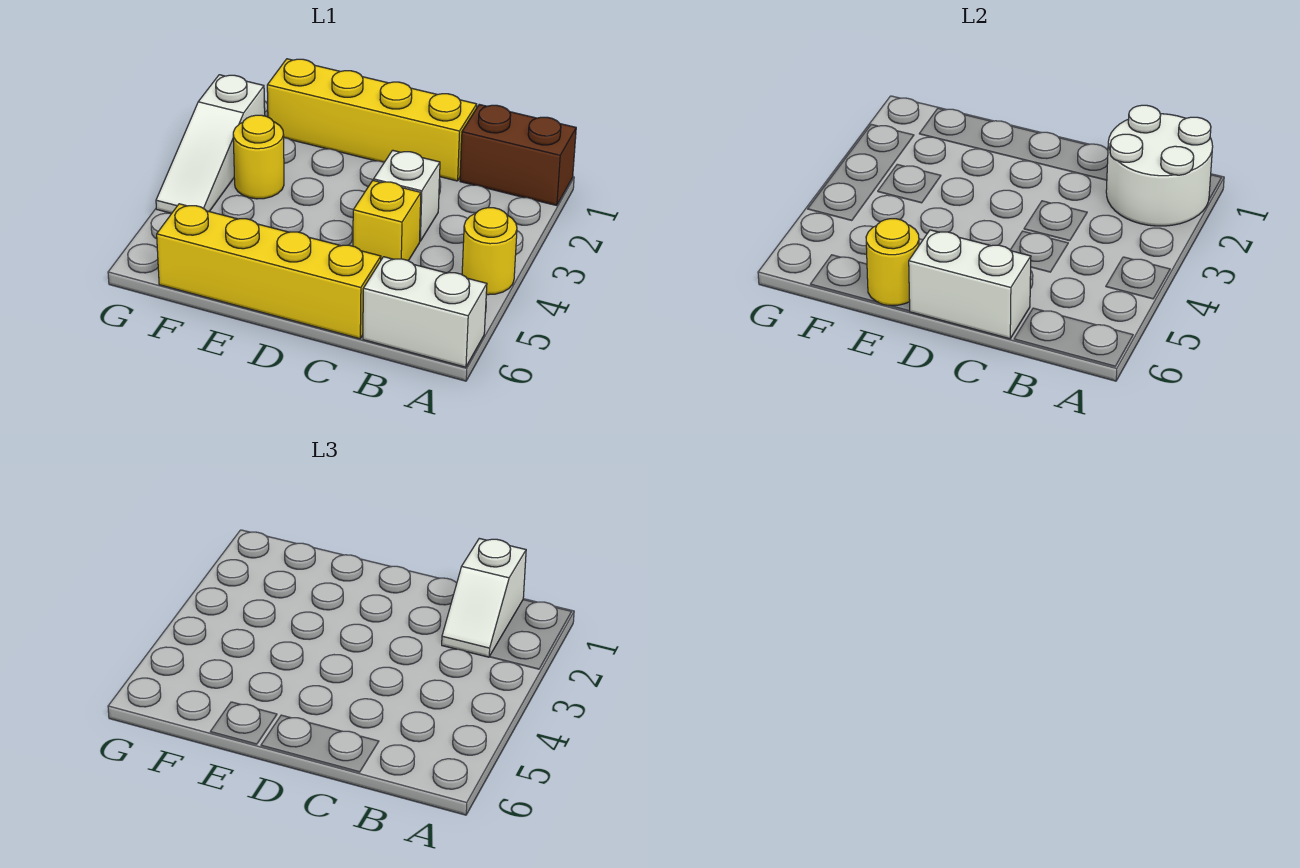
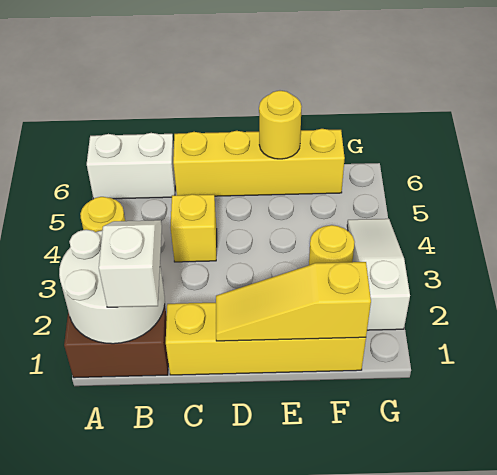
white brick C3 level 1 -> none
white brick C6:D6 level 2 -> none
none -> yellow slope D1:F1 level 2 top F

